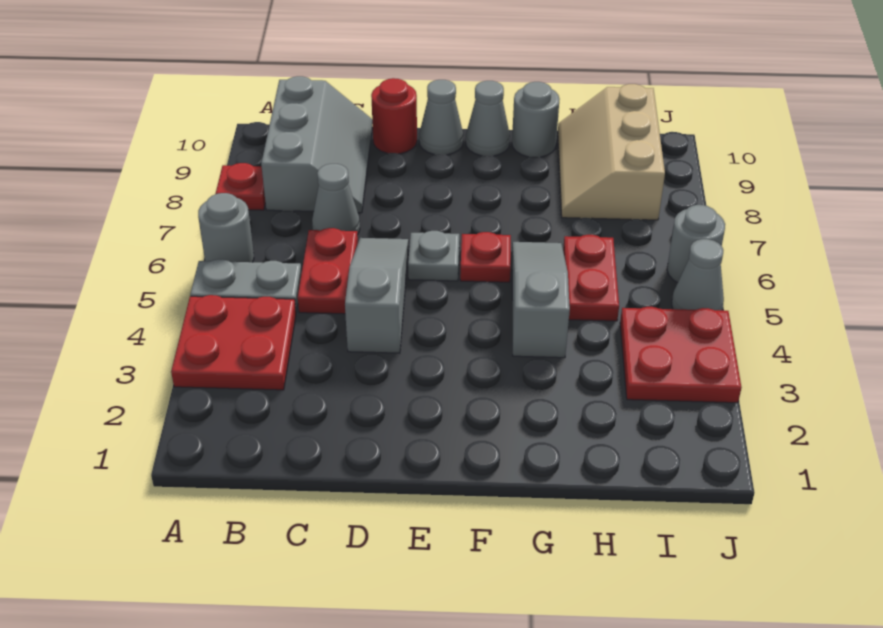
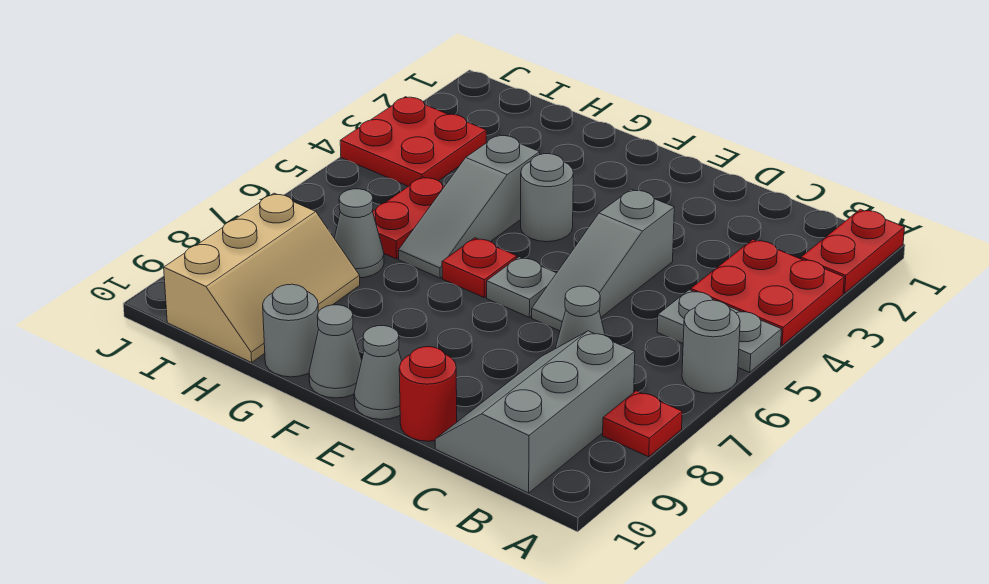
red plate C5:C6 level 1 -> red plate A1:A2 level 1
grey cone J5 level 1 -> grey cone H7 level 1
grey round brick J6 level 1 -> grey round brick F4 level 1

